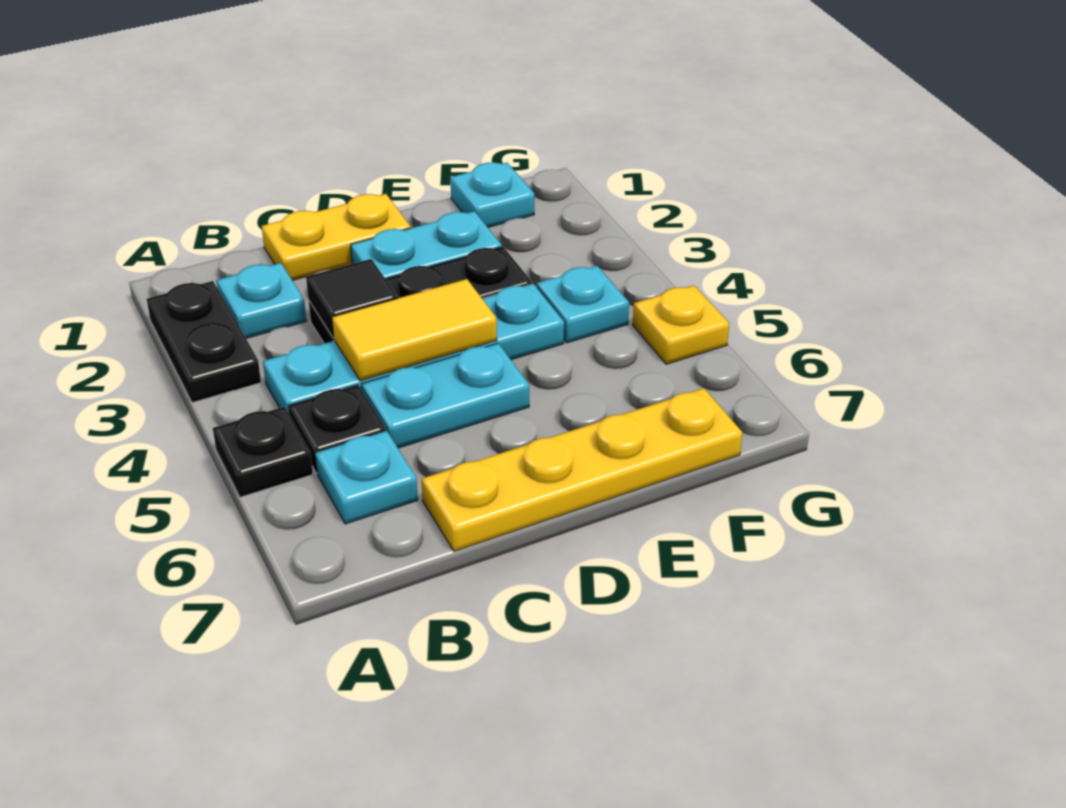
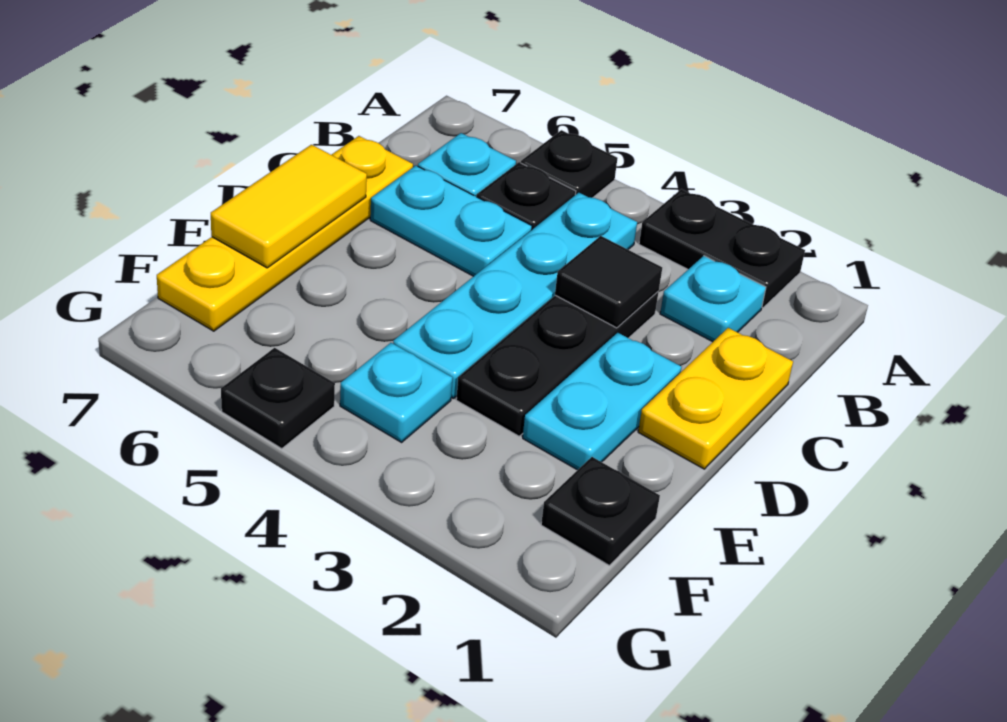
yellow tile C4:D4 level 2 -> yellow tile D7:E7 level 2
cyan plate C5:D5 level 1 -> cyan plate C5:C6 level 1
cyan plate F1 level 1 -> black plate F1 level 1
yellow plate G5 level 1 -> black plate G5 level 1

